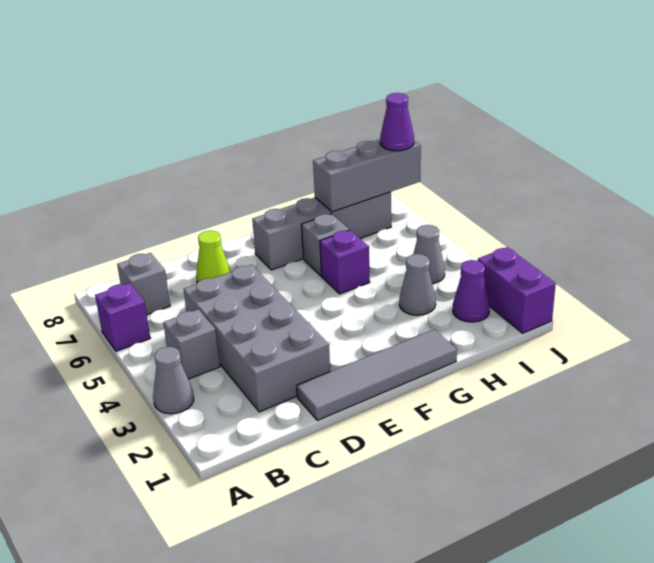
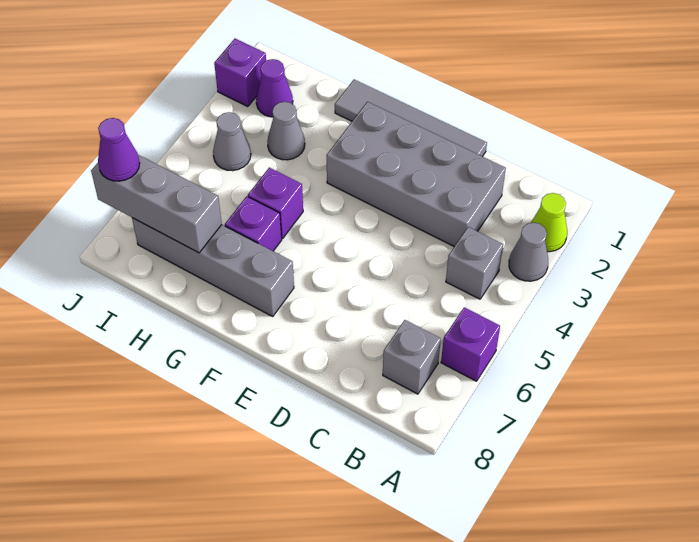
grey brick C2:D5 level 1 -> grey brick C2:F3 level 1
lime cone D7 level 1 -> lime cone A2 level 1
grey brick G6 level 1 -> purple brick G6 level 1
purple brick J1:J2 level 1 -> purple brick J2 level 1

